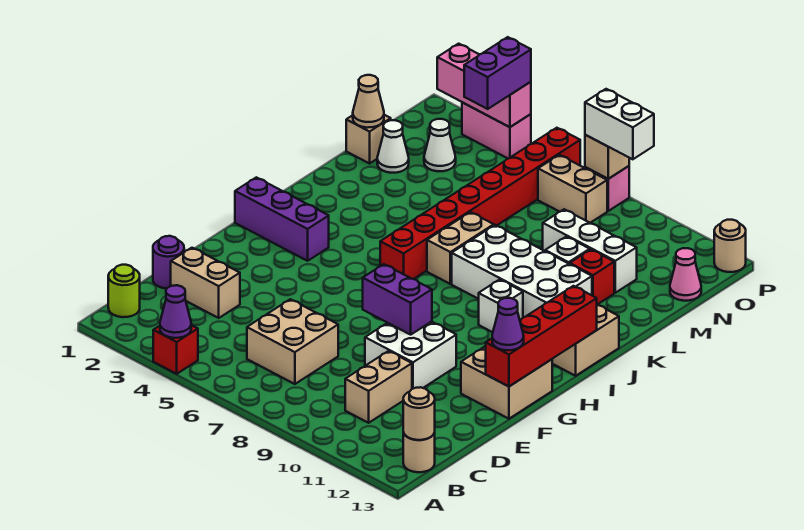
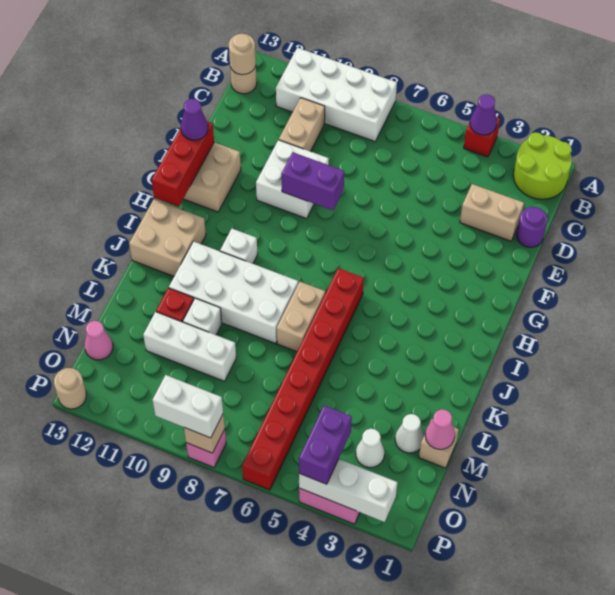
none -> white brick A8:B11 level 1
lime round brick B1 level 1 -> lime round brick A1:B2 level 1
tan brick C6:D7 level 1 -> none
red brick F13:I13 level 2 -> red brick F13:H13 level 2
purple brick H1:H3 level 1 -> none
tan cone M1 level 2 -> pink cone M1 level 2
tan brick O7:O8 level 1 -> none
pink brick P2:P4 level 2 -> white brick P2:P4 level 2

